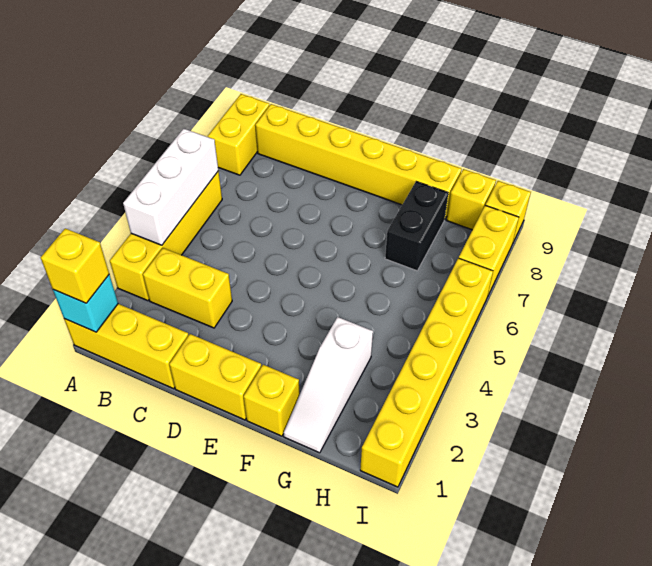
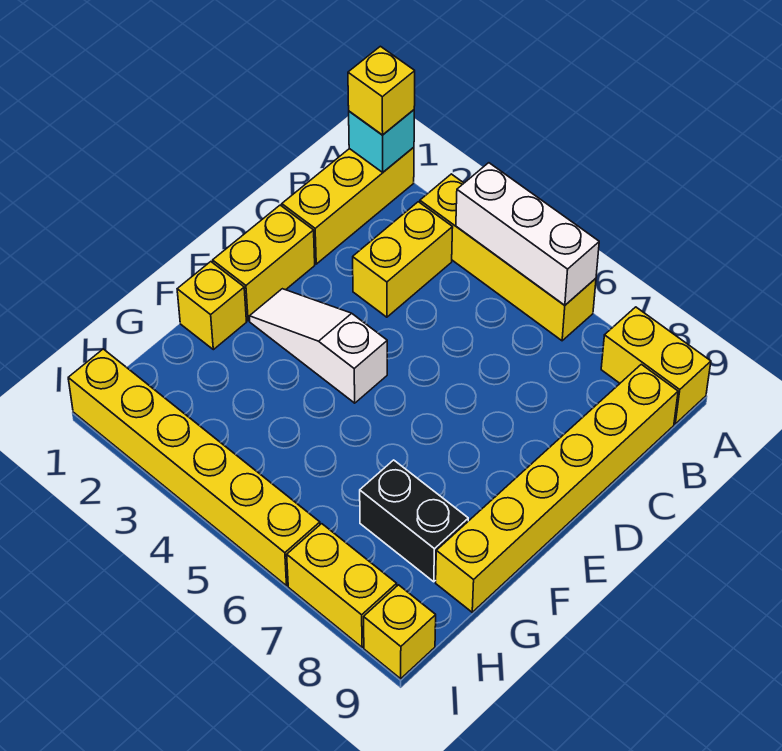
white slope G1:G3 level 1 top 3 -> white slope E2:E4 level 1 top 4
yellow brick H9 level 1 -> none

